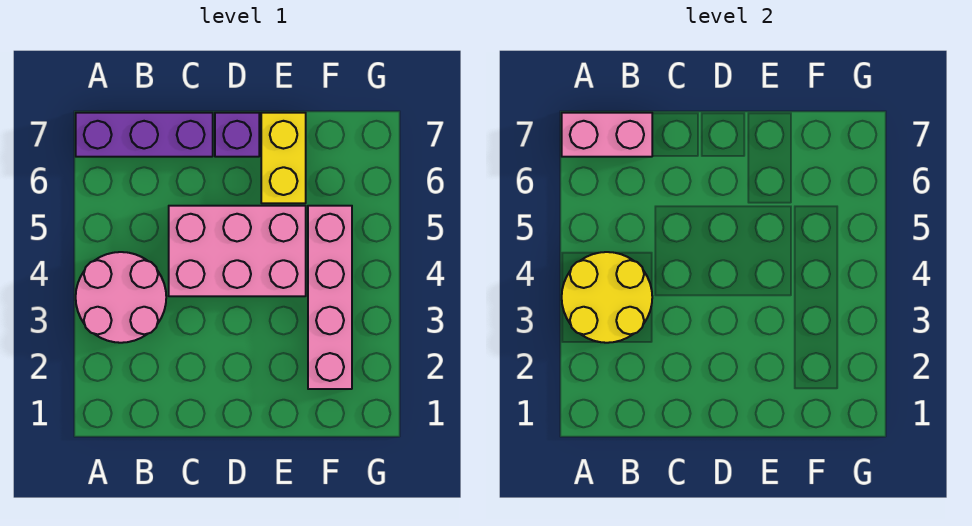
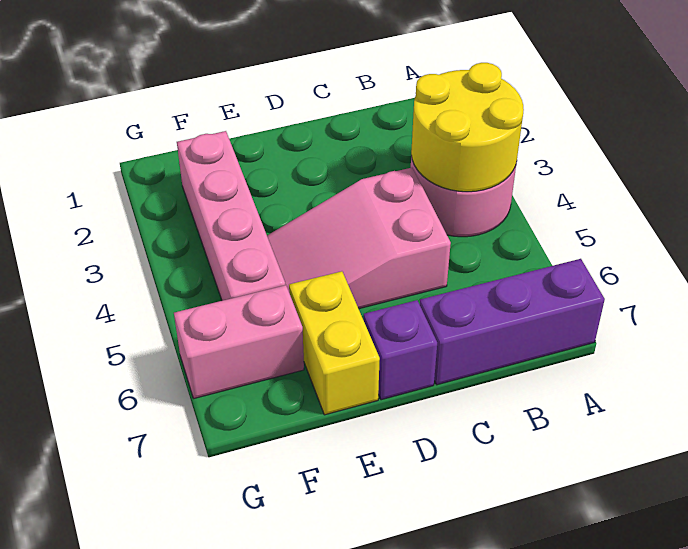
pink brick A7:B7 level 2 -> pink brick F6:G6 level 1
pink brick C4:E5 level 1 -> pink slope C4:E5 level 1 top C

